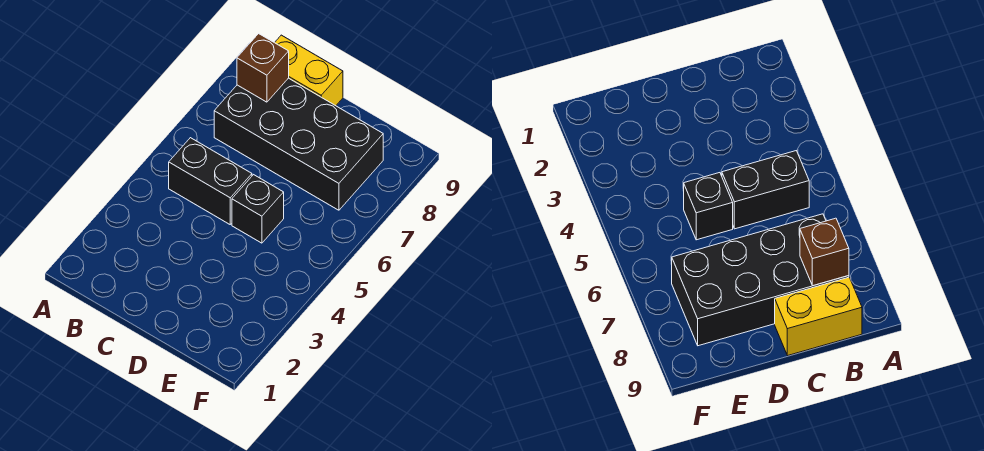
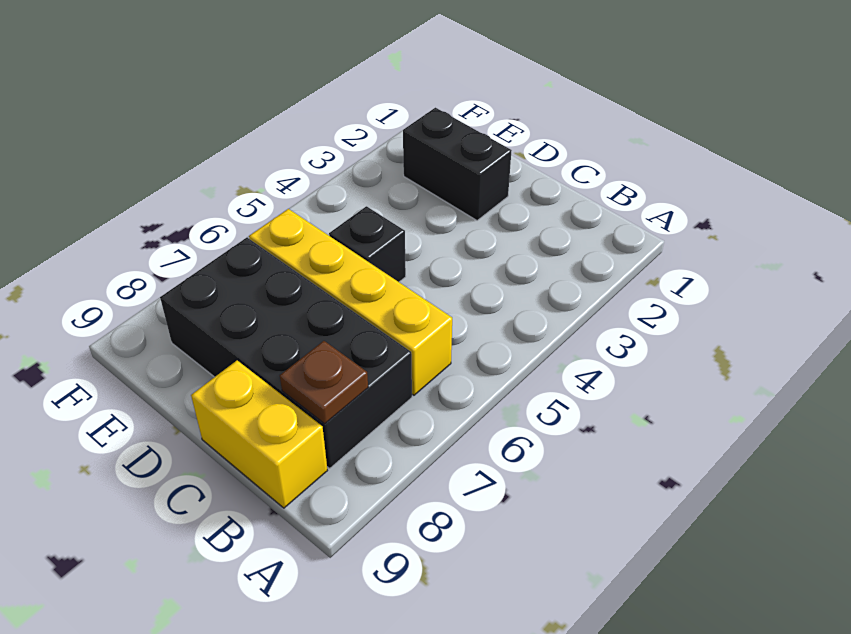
black brick B5:C5 level 1 -> black brick D2:E2 level 1
none -> yellow brick B6:E6 level 1
brown brick B8 level 2 -> brown plate B8 level 2

